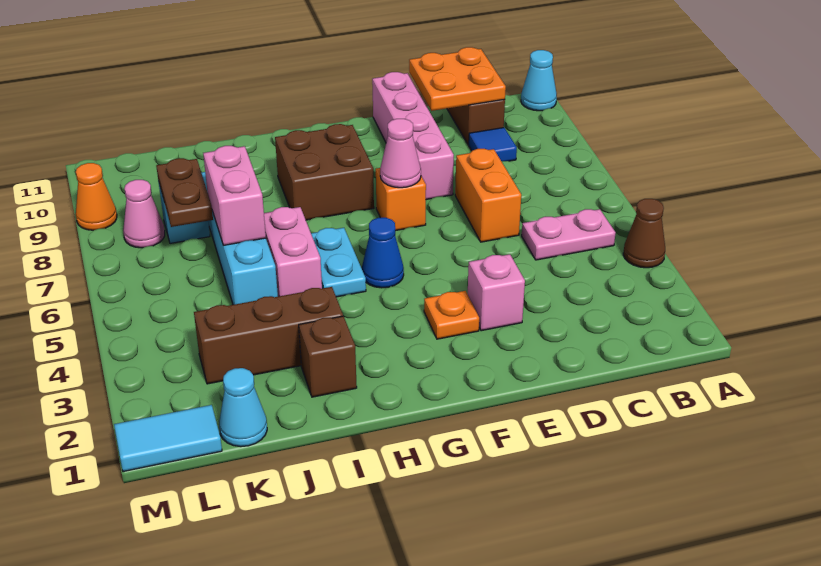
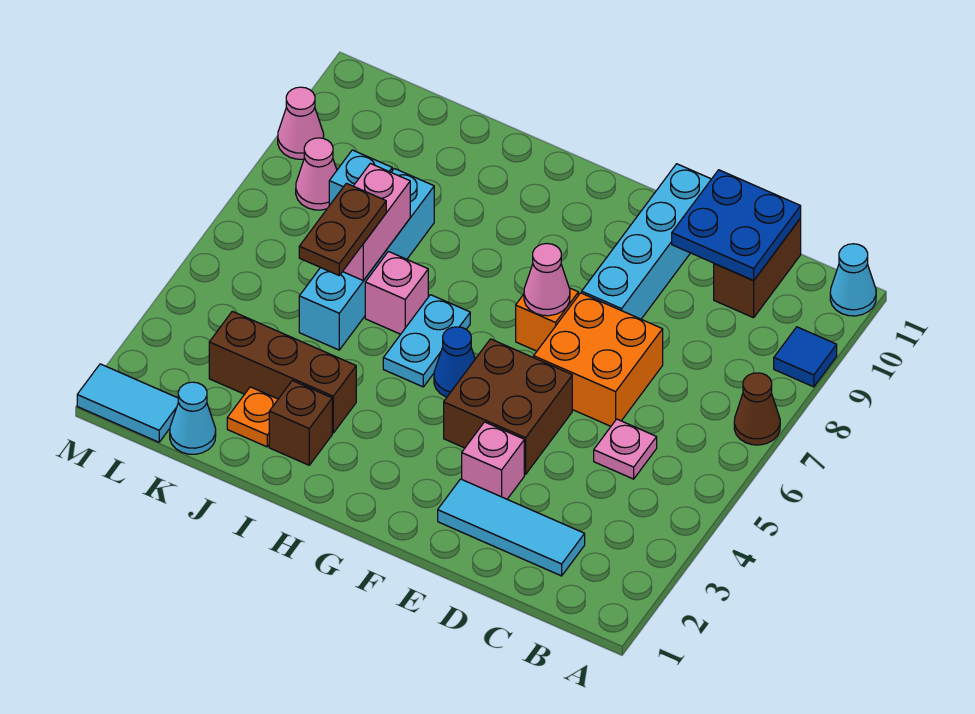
brown cone A4 level 1 -> brown cone A7 level 1
pink plate B5:C5 level 1 -> pink plate C5 level 1
none -> cyan tile C2:E2 level 1
blue tile C9 level 1 -> blue tile A9 level 1
orange plate C10:D11 level 2 -> blue plate C10:D11 level 2
orange brick D6:D7 level 1 -> orange brick D6:E7 level 1
pink brick E8:E11 level 1 -> cyan brick E8:E11 level 1
orange plate F3 level 1 -> orange plate J2 level 1
brown brick G8:H9 level 1 -> brown brick E4:F5 level 1
pink brick I5:I6 level 1 -> pink brick I6 level 1
brown plate K7:K8 level 2 -> brown plate J5:J6 level 3
orange cone M9 level 1 -> pink cone M9 level 1

